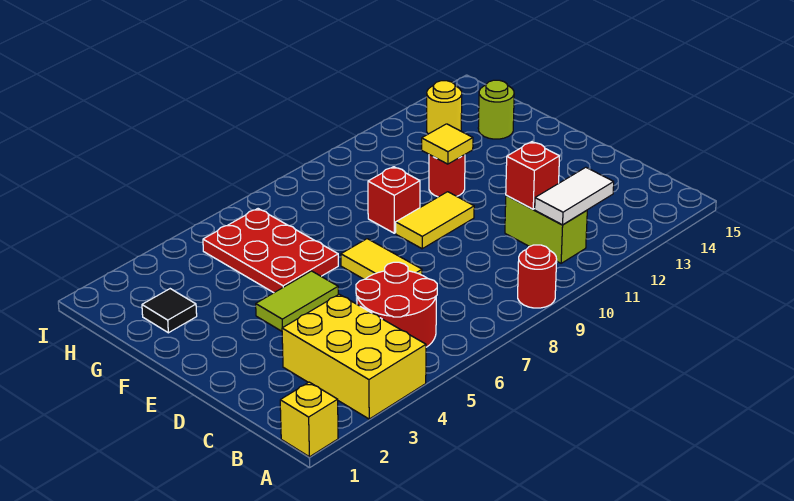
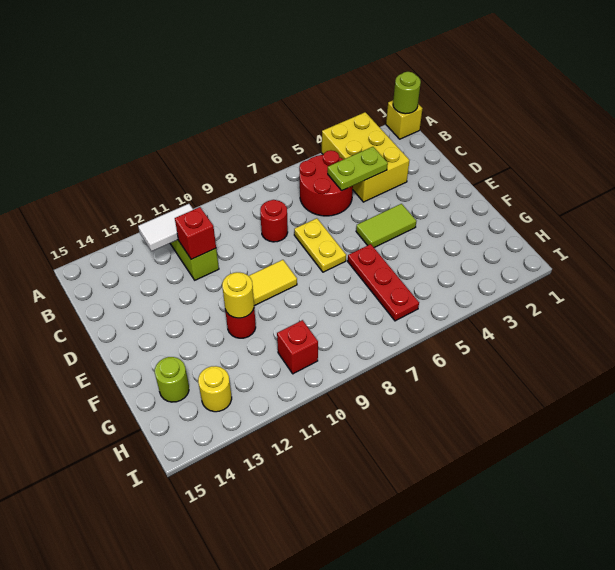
none -> lime round brick A1 level 2
red round brick A9 level 1 -> red round brick C8 level 1
none -> lime plate C4:C5 level 2
yellow tile D7:E7 level 1 -> yellow plate D7:E7 level 1
red plate F5:H6 level 1 -> red plate F6:H6 level 1
red brick F9 level 1 -> red brick H10 level 1
yellow tile F11 level 2 -> yellow round brick F11 level 2
black tile G2 level 1 -> none

